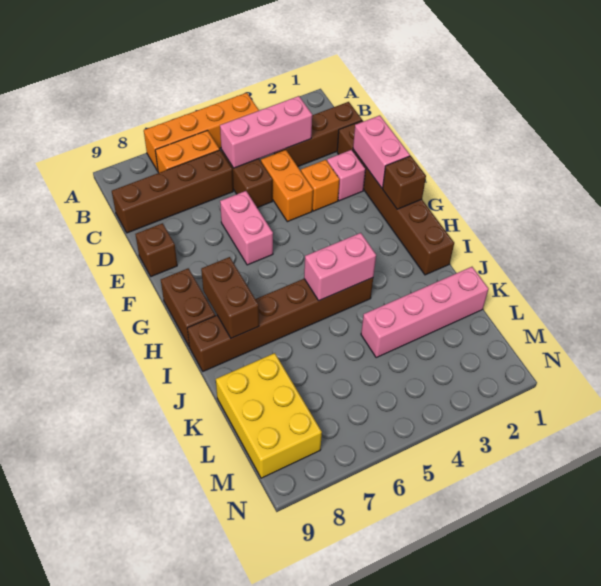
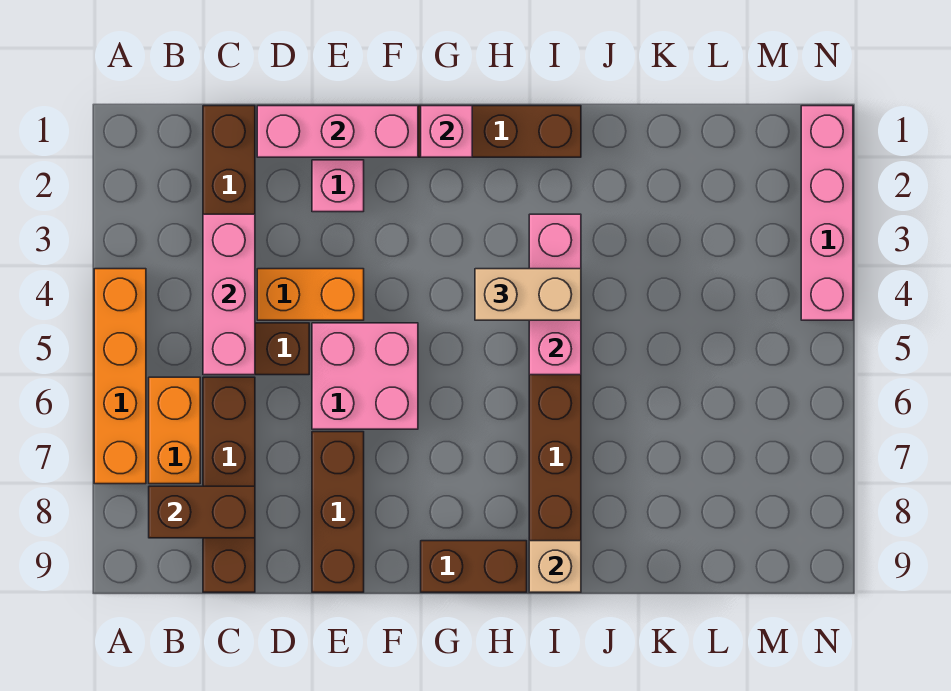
pink brick E1:F1 level 2 -> pink brick D1:F1 level 2
orange brick E3 level 1 -> none
pink brick E6:F6 level 1 -> pink brick E5:F6 level 1
brown brick E9 level 1 -> brown brick E7:E9 level 1
brown brick G1 level 2 -> pink brick G1 level 2
none -> tan brick H4:I4 level 3
brown brick H8:I8 level 2 -> brown brick B8:C8 level 2
pink brick I4:I5 level 2 -> pink brick I3:I5 level 2
none -> tan brick I9 level 2
pink brick K1:K4 level 1 -> pink brick N1:N4 level 1
yellow brick K8:M9 level 1 -> none

